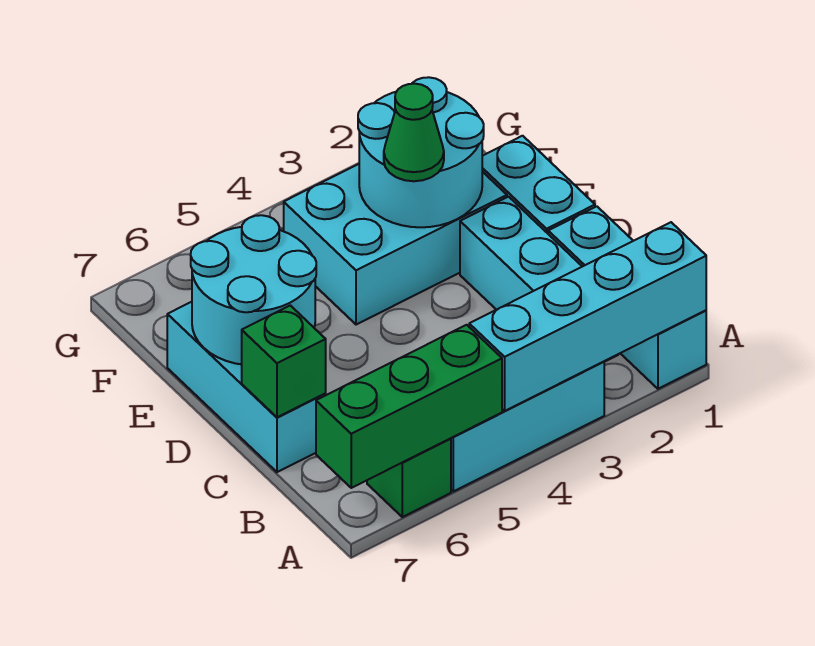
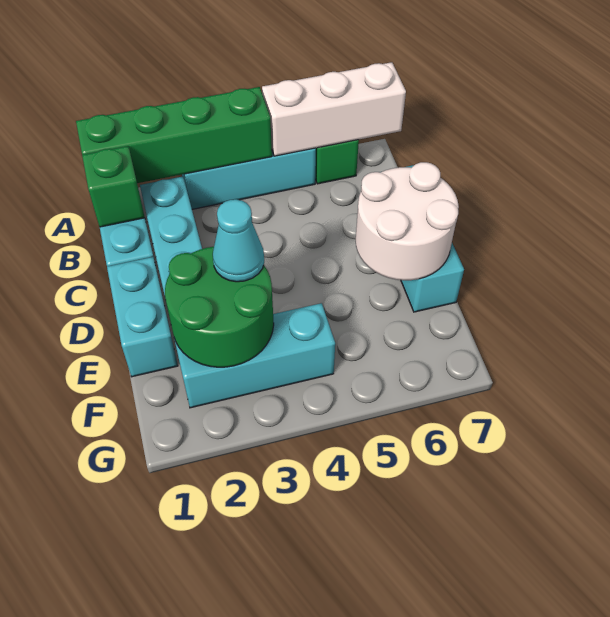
cyan brick A1:A4 level 2 -> green brick A1:A4 level 2
green brick A5:A7 level 2 -> white brick A5:A7 level 2
green brick C7 level 2 -> green brick B1 level 2
cyan round brick D6:E7 level 2 -> white round brick D6:E7 level 2
cyan brick E2:F4 level 1 -> cyan brick F2:F4 level 1
cyan round brick E2:F3 level 2 -> green round brick E2:F3 level 2
green cone E3 level 3 -> cyan cone E3 level 3

